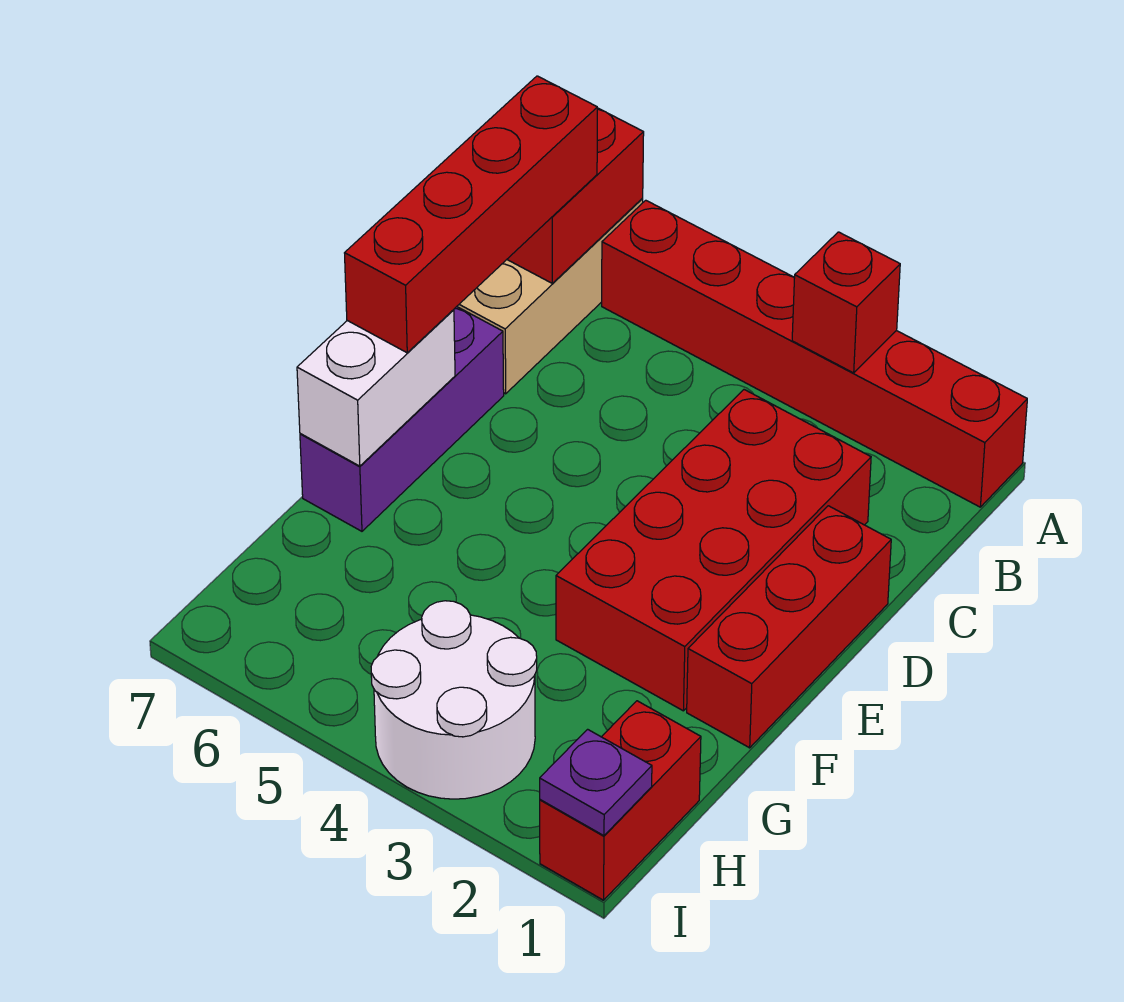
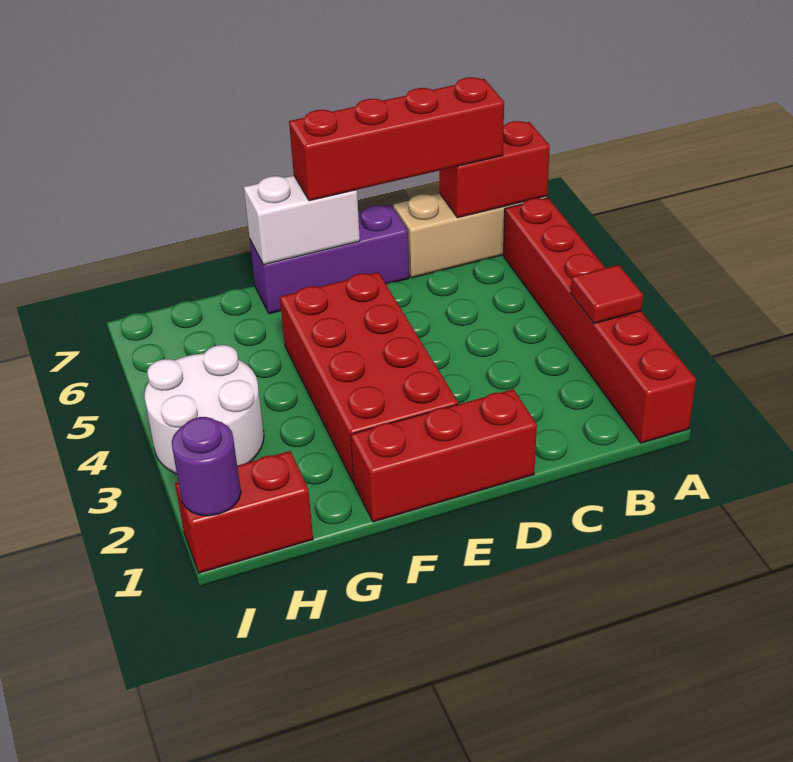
red brick A3 level 2 -> red tile A3 level 2
red brick C2:F3 level 1 -> red brick E2:F5 level 1
purple plate I1 level 2 -> purple round brick I1 level 2

